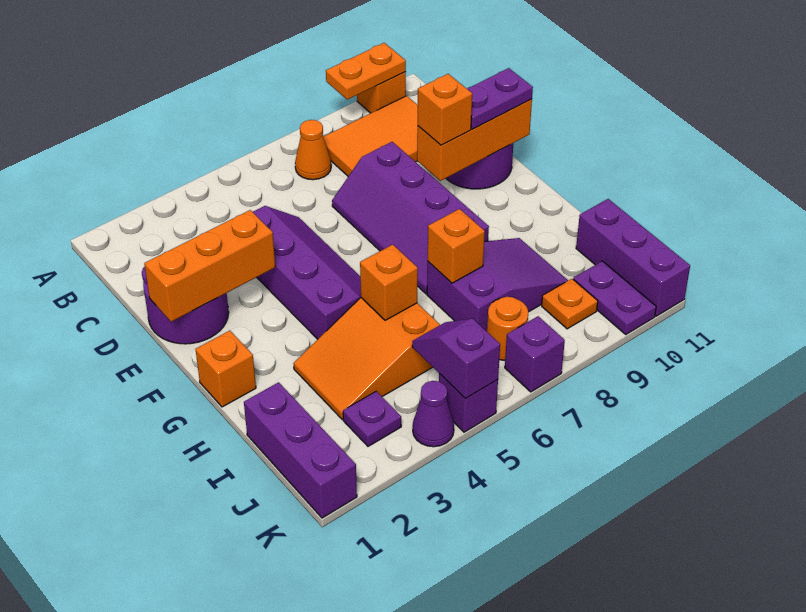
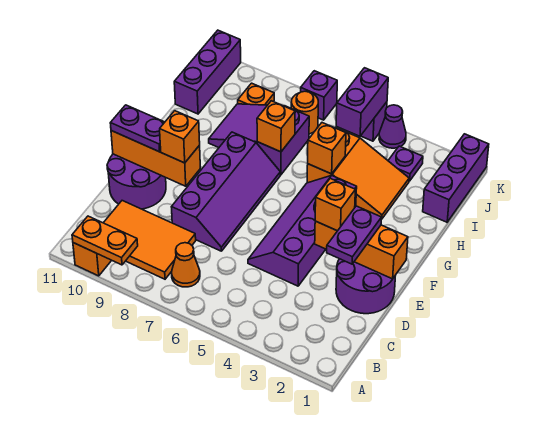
orange brick G1 level 1 -> orange brick E3 level 3
purple slope J5:K5 level 2 top K -> purple brick J5:K5 level 2
purple plate J10:K10 level 1 -> purple plate D2:E2 level 3

